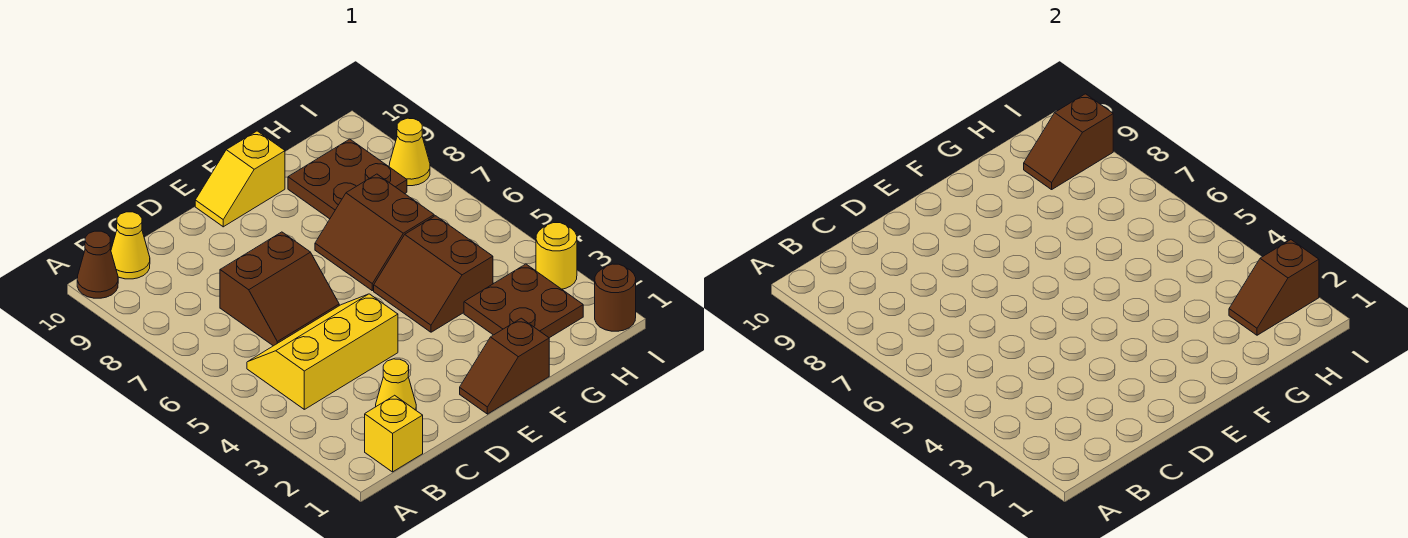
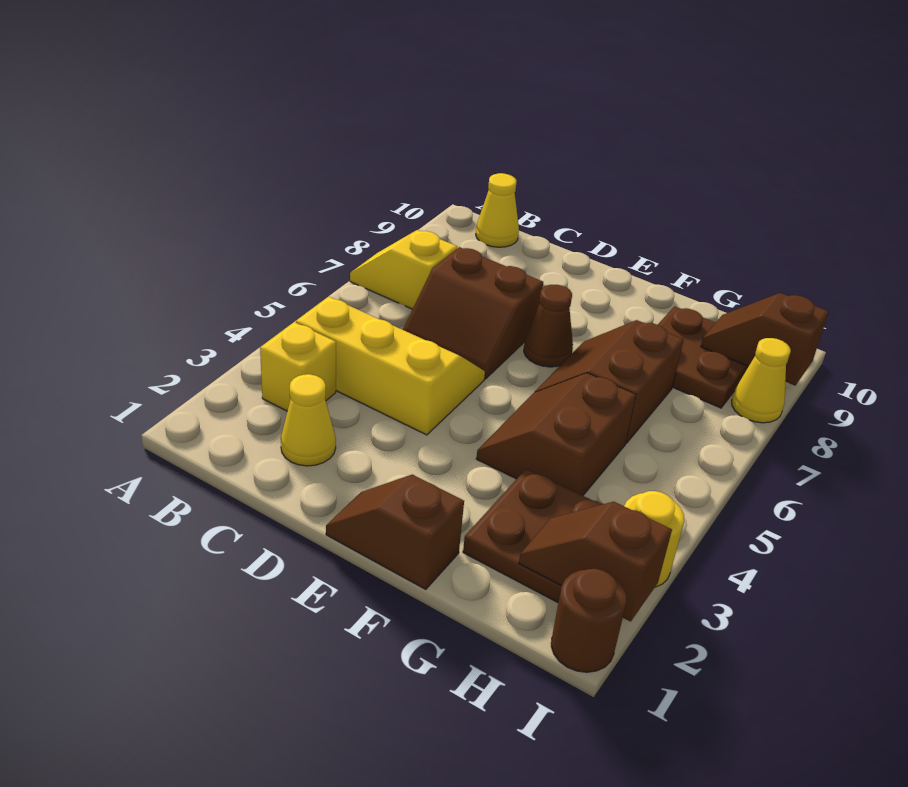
brown cone A10 level 1 -> brown cone E7 level 1
yellow brick B1 level 1 -> yellow brick B3 level 1
yellow slope E10:F10 level 1 top F -> yellow slope A7:B7 level 1 top B

